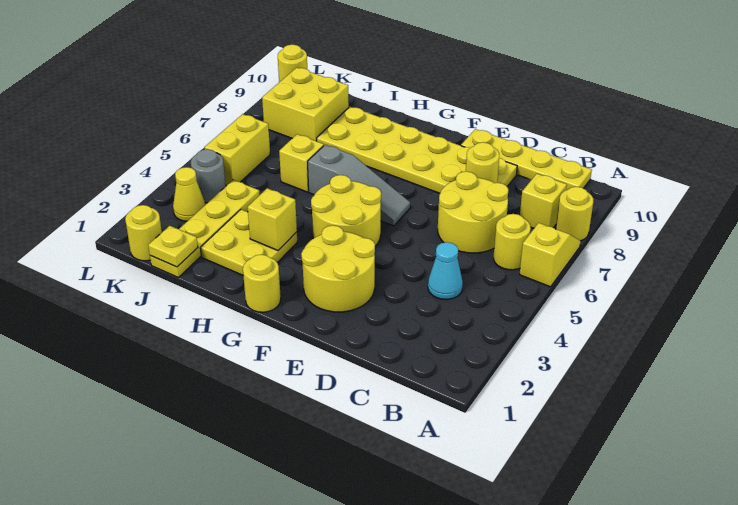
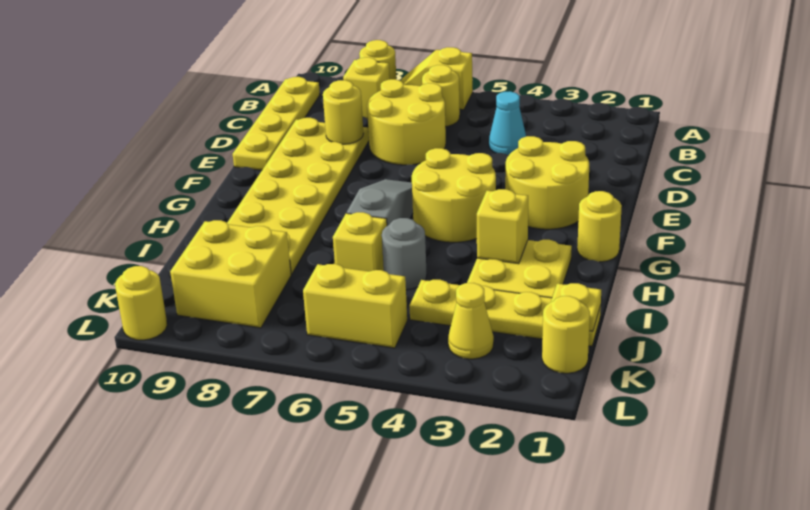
grey round brick K4 level 1 -> grey round brick I5 level 1

